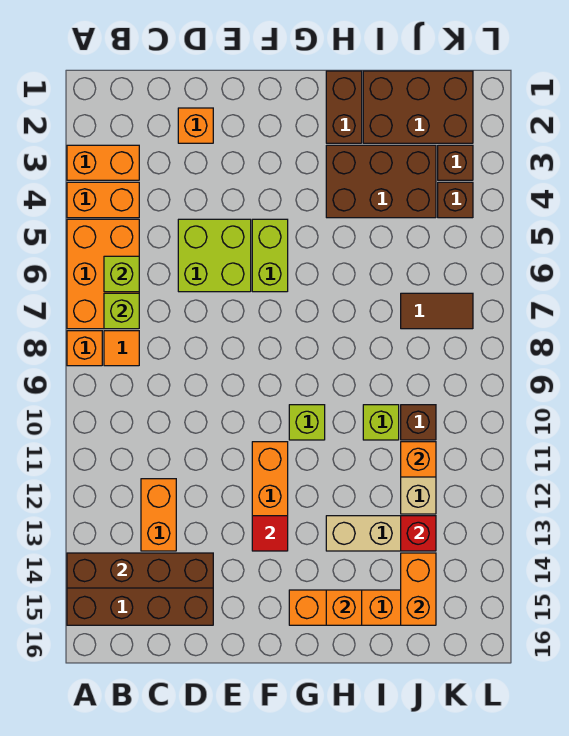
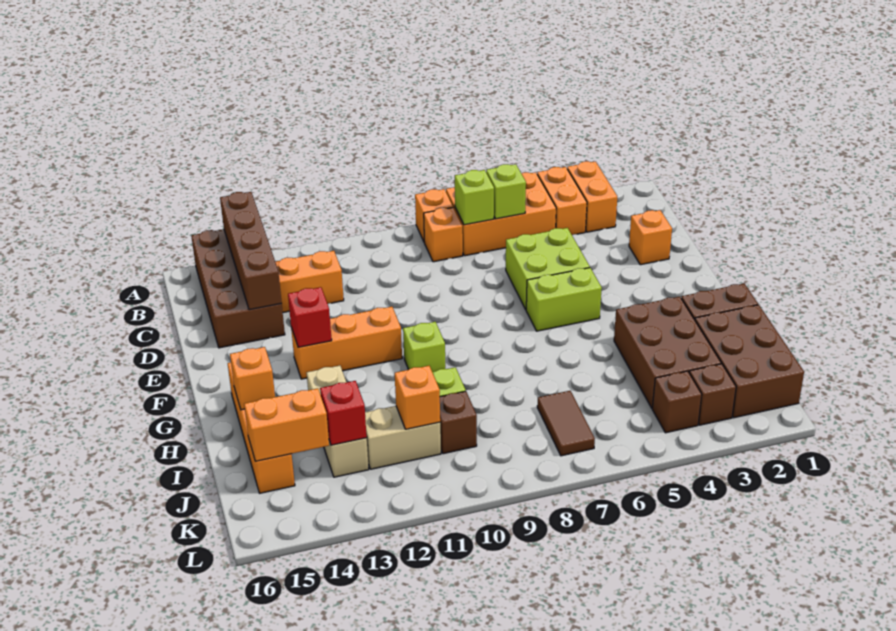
orange tile B8 level 1 -> orange brick B8 level 1
red tile F13 level 2 -> red brick F13 level 2

